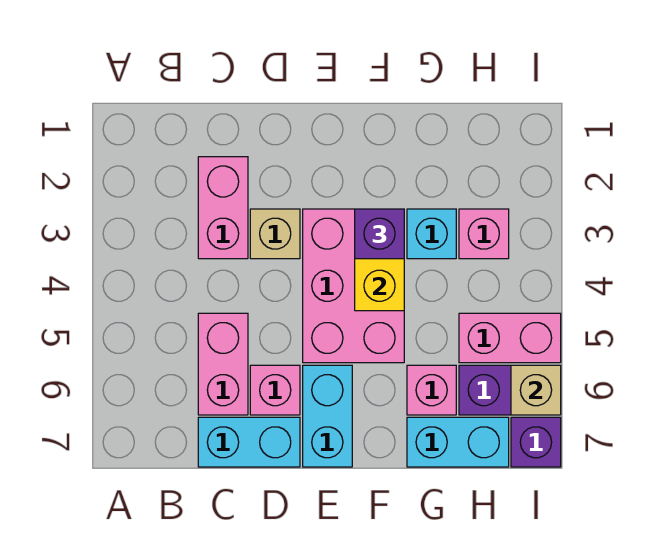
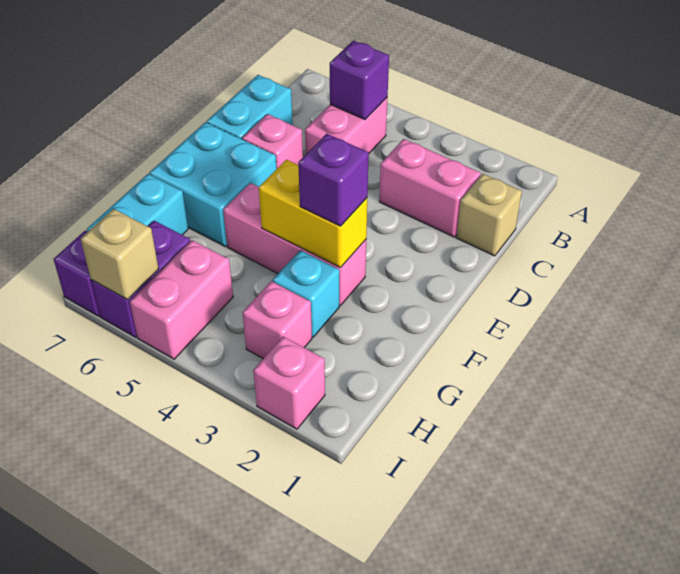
none -> purple brick B5 level 2
pink brick C5:C6 level 1 -> pink brick B5:C5 level 1
tan brick D3 level 1 -> tan brick C1 level 1
pink brick E3:F5 level 1 -> pink brick F3:F5 level 1
cyan brick E6:E7 level 1 -> cyan brick E6:F7 level 1
pink brick G6 level 1 -> pink brick I2 level 1

